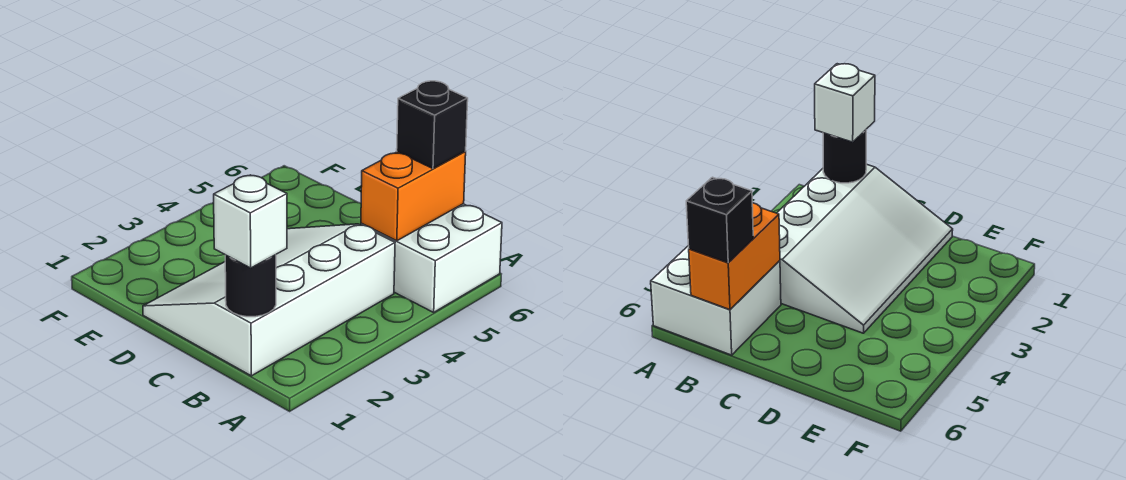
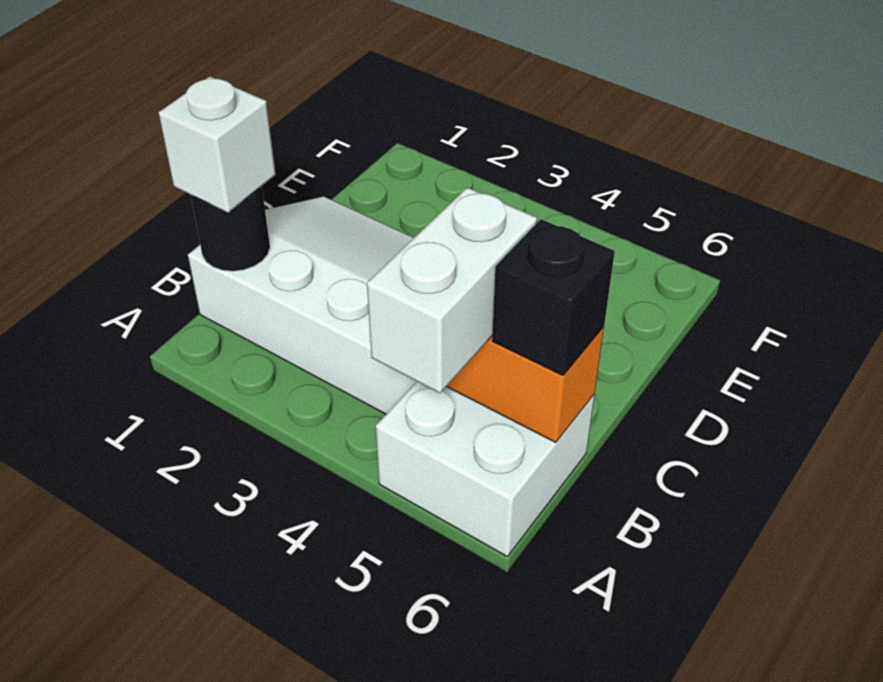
none -> white brick A5:B5 level 3

